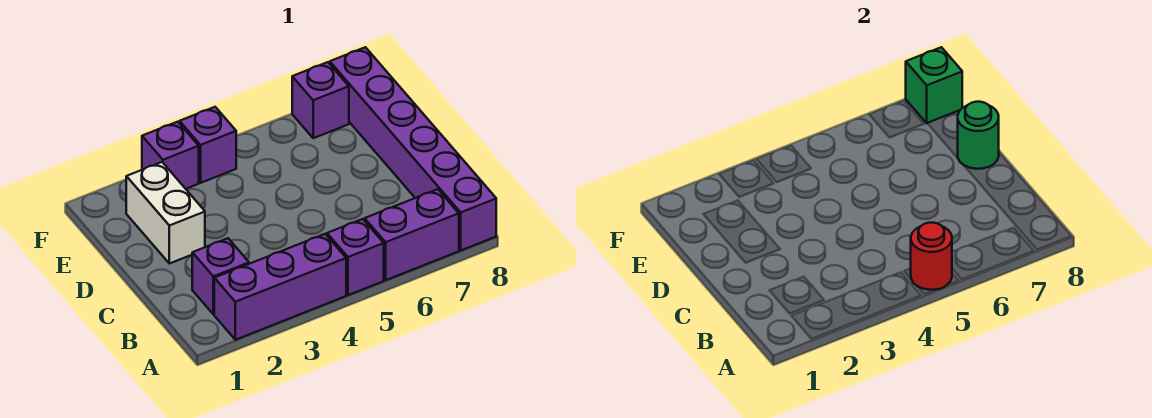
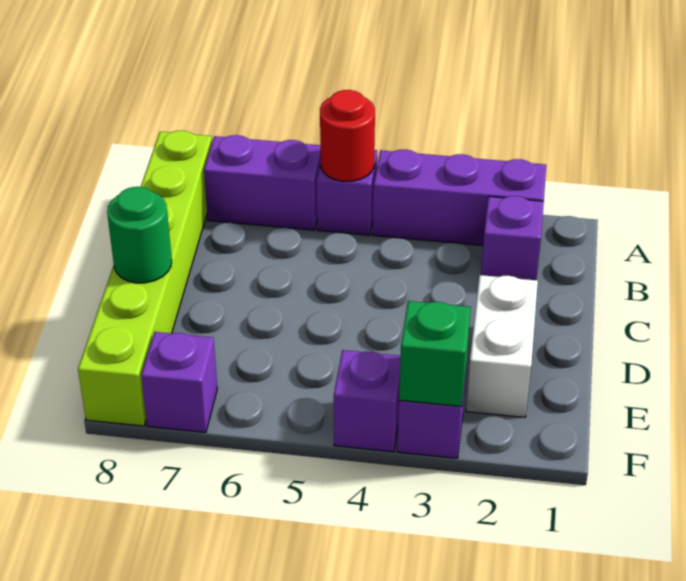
purple brick A8:F8 level 1 -> lime brick A8:F8 level 1
green brick F8 level 2 -> green brick F3 level 2

